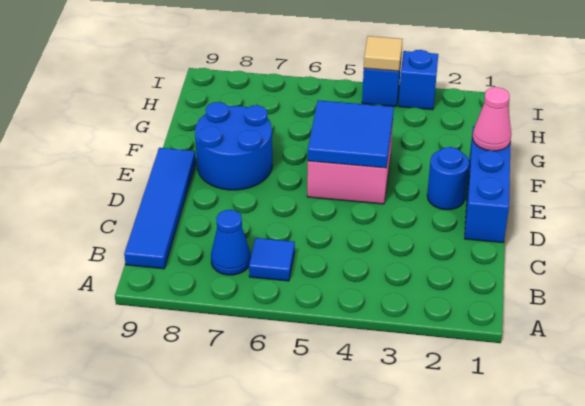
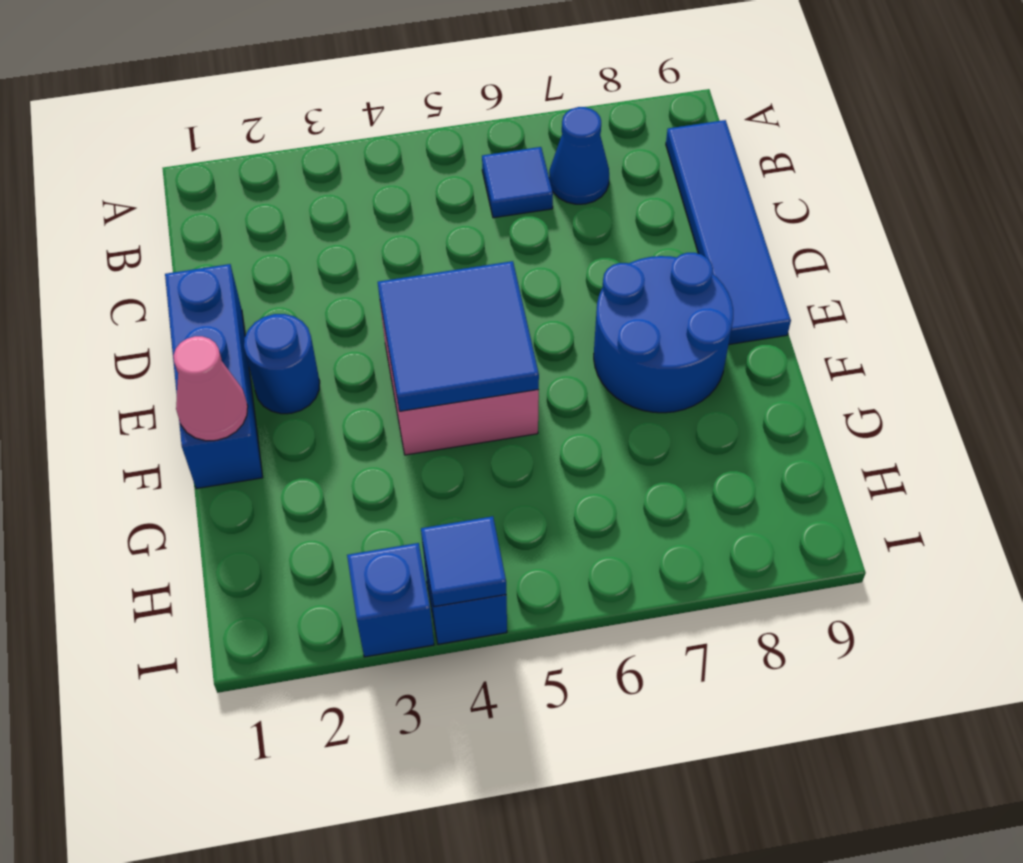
tan tile I4 level 2 -> blue tile I4 level 2

